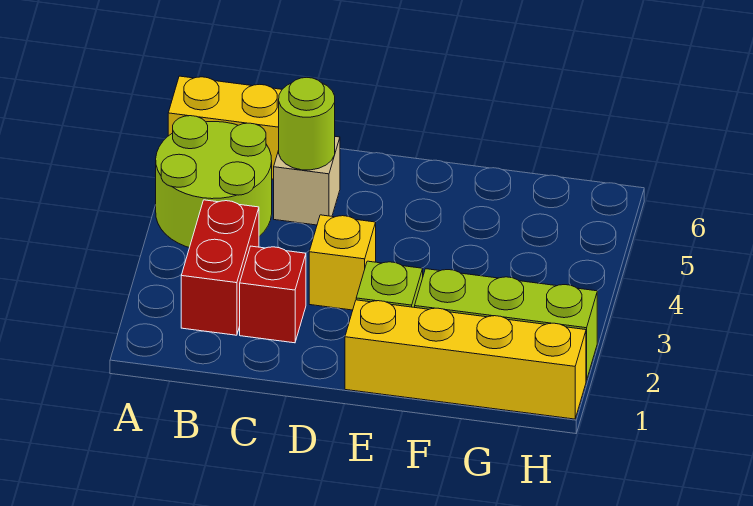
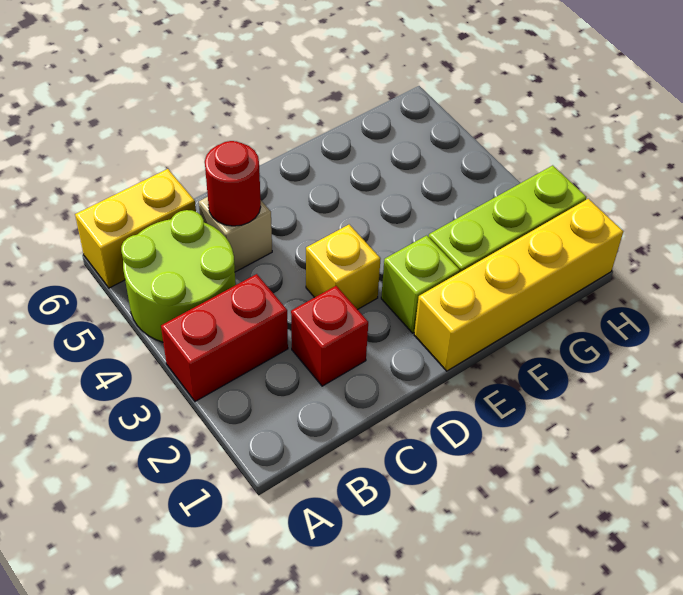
red brick B2:B3 level 1 -> red brick A3:B3 level 1
lime round brick C5 level 2 -> red round brick C5 level 2

